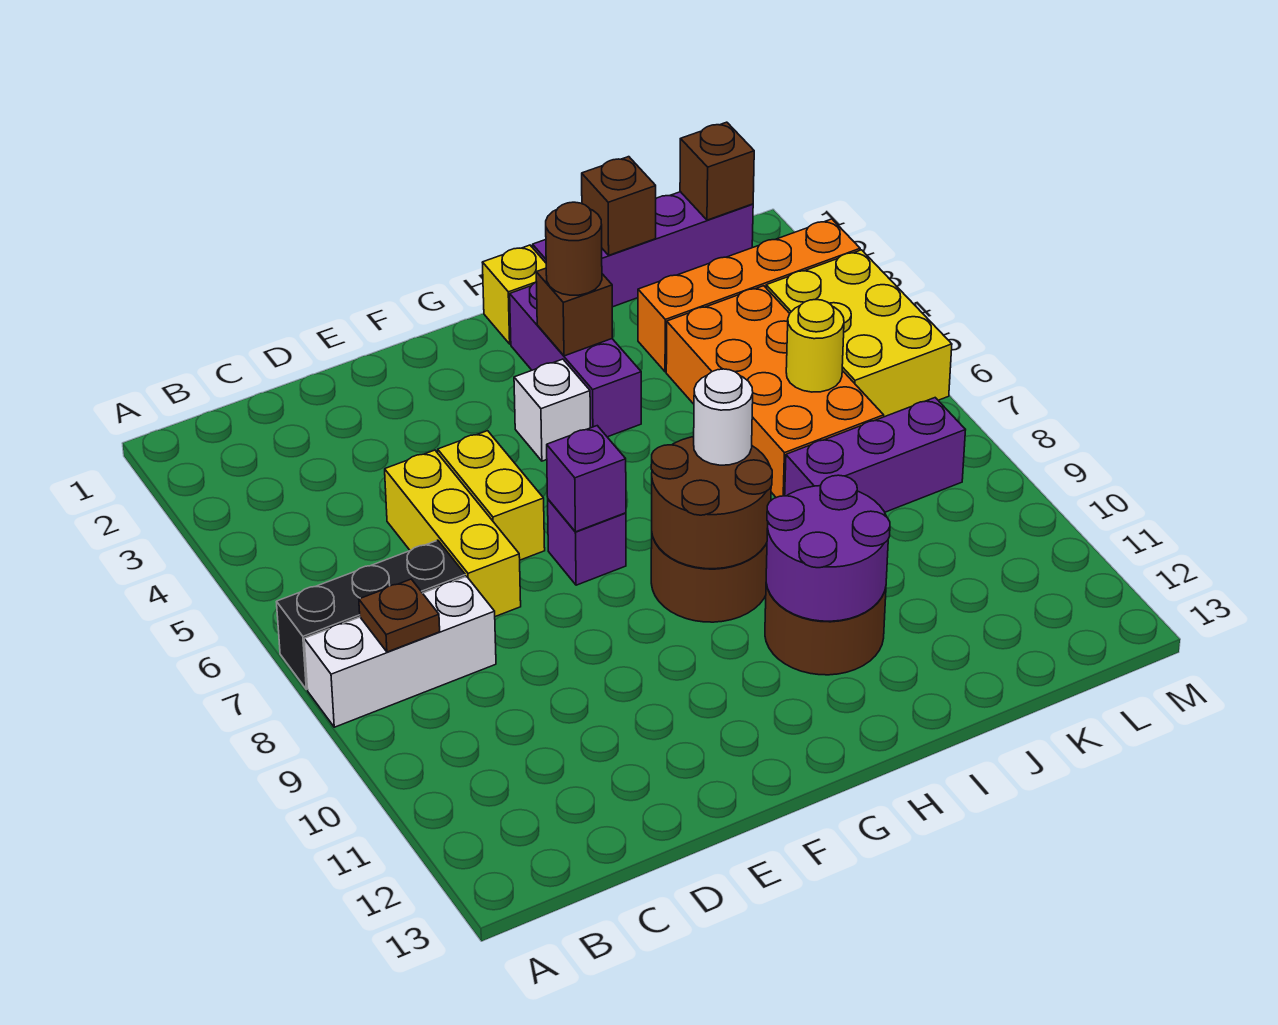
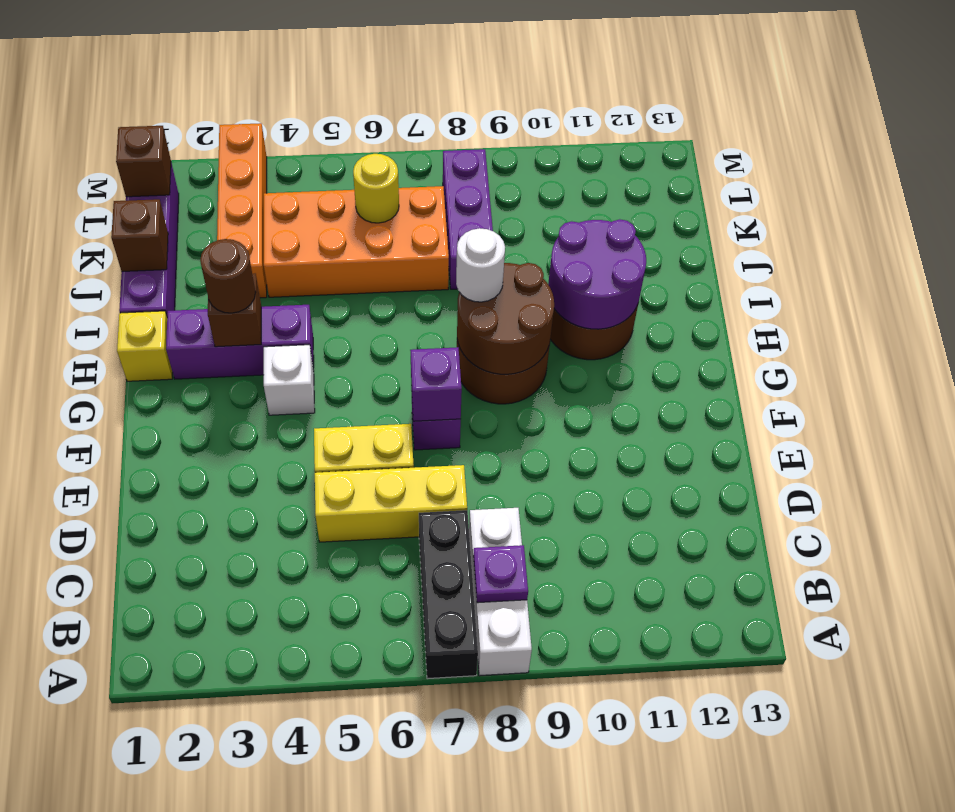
brown plate B8 level 2 -> purple plate B8 level 2
yellow brick L4:M6 level 1 -> none

